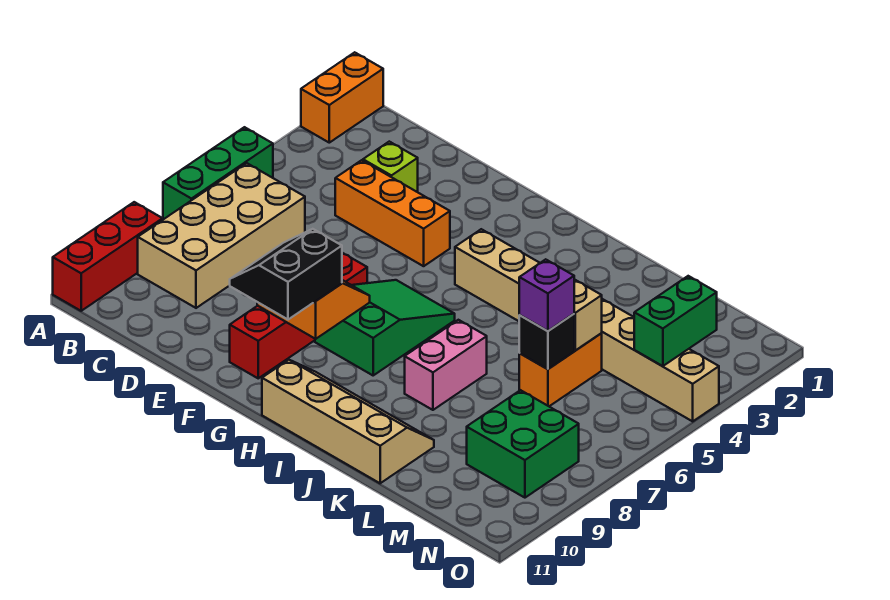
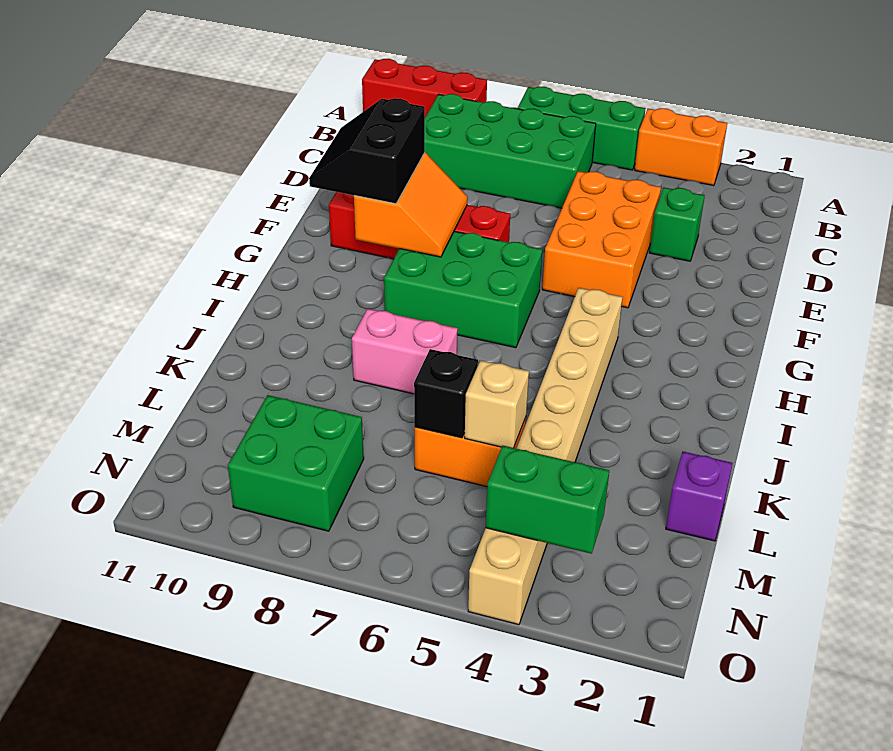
orange brick A1:A2 level 1 -> orange brick A3:A4 level 1
tan brick B6:C9 level 1 -> green brick B6:C9 level 1
lime brick D3 level 1 -> green brick D3 level 1
orange brick D4:F4 level 1 -> orange brick D4:F5 level 1
black slope F9:G10 level 3 top G -> black slope F9:G10 level 3 top 9
green slope G6:H8 level 1 top 8 -> green brick G6:H8 level 1
tan slope H10:K11 level 1 top 11 -> none
purple brick L6 level 3 -> purple brick L1 level 1

